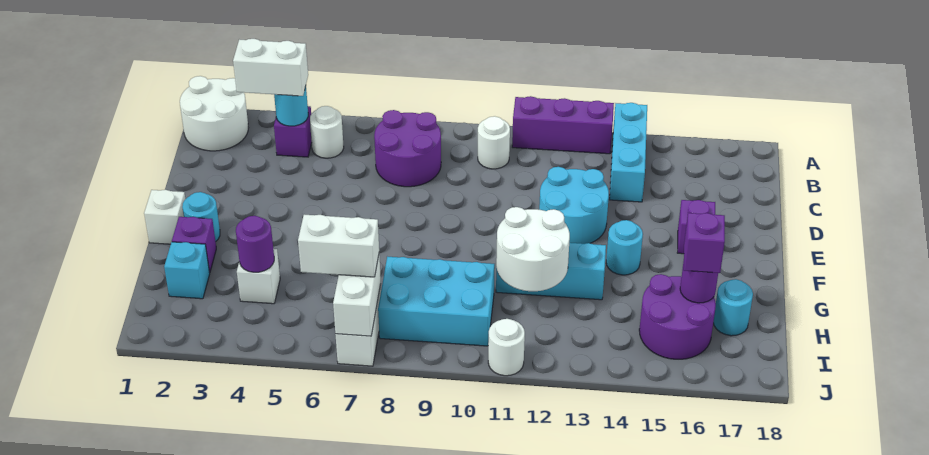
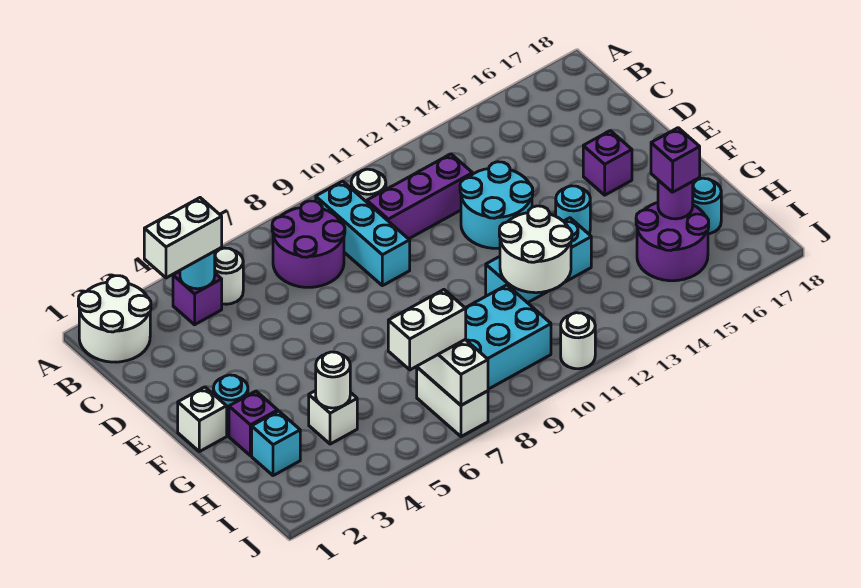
purple brick A11:A13 level 1 -> purple brick C10:C12 level 1
cyan brick A14:C14 level 1 -> cyan brick B9:D9 level 1
purple round brick H4 level 2 -> white round brick H4 level 2

